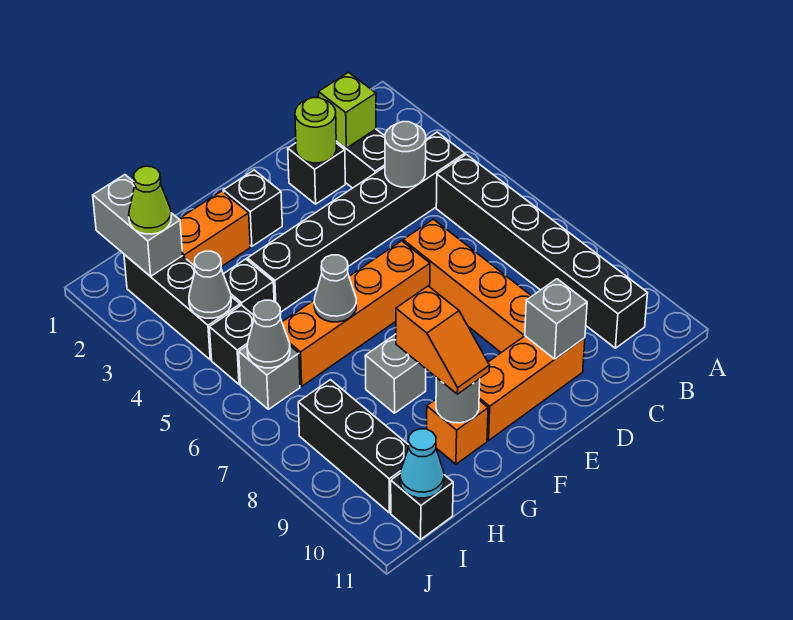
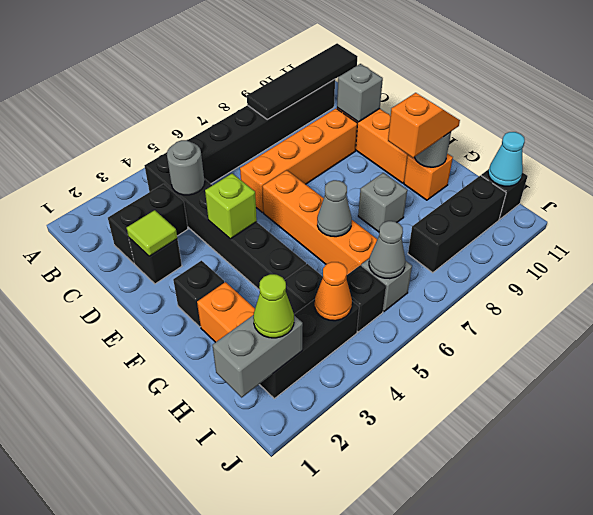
none -> black tile B8:B11 level 2
lime brick C2 level 2 -> lime brick E4 level 2
lime round brick D2 level 2 -> lime tile D2 level 2
grey cone I4 level 2 -> orange cone I4 level 2

